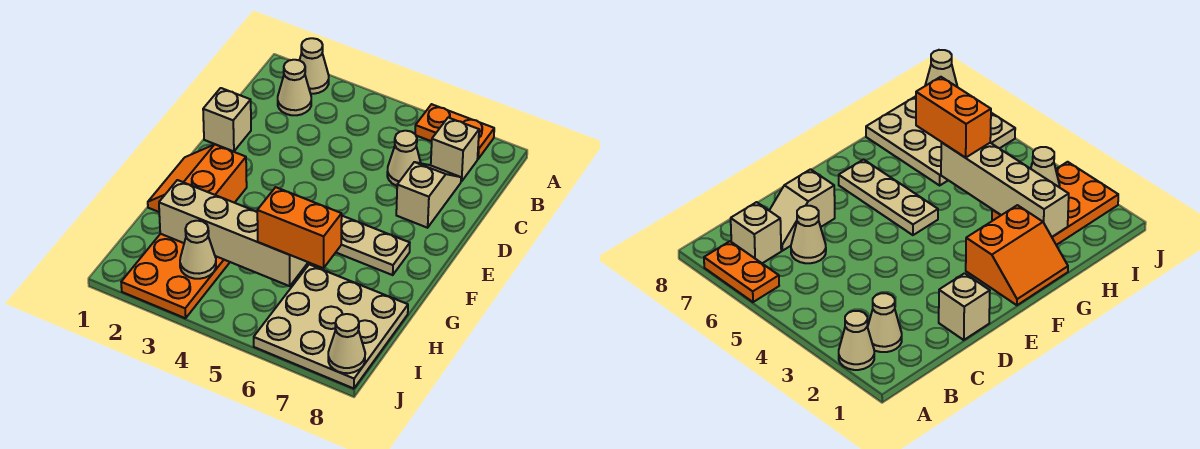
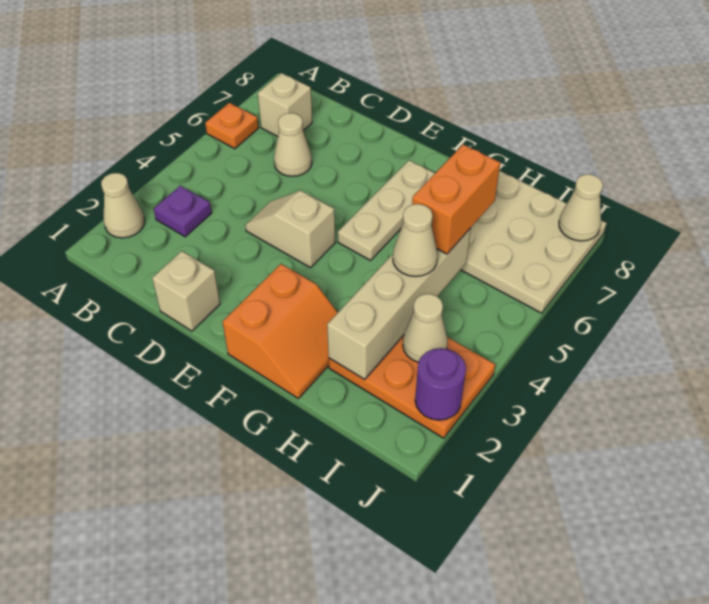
orange plate A6:A7 level 1 -> orange plate A6 level 1
tan cone B2 level 1 -> tan cone H4 level 3
none -> purple plate B3 level 1
tan slope C7:D7 level 1 top D -> tan slope D4:E4 level 1 top E
orange slope F1:G2 level 1 top 2 -> orange slope F1:G2 level 1 top F
none -> purple round brick J2 level 2

